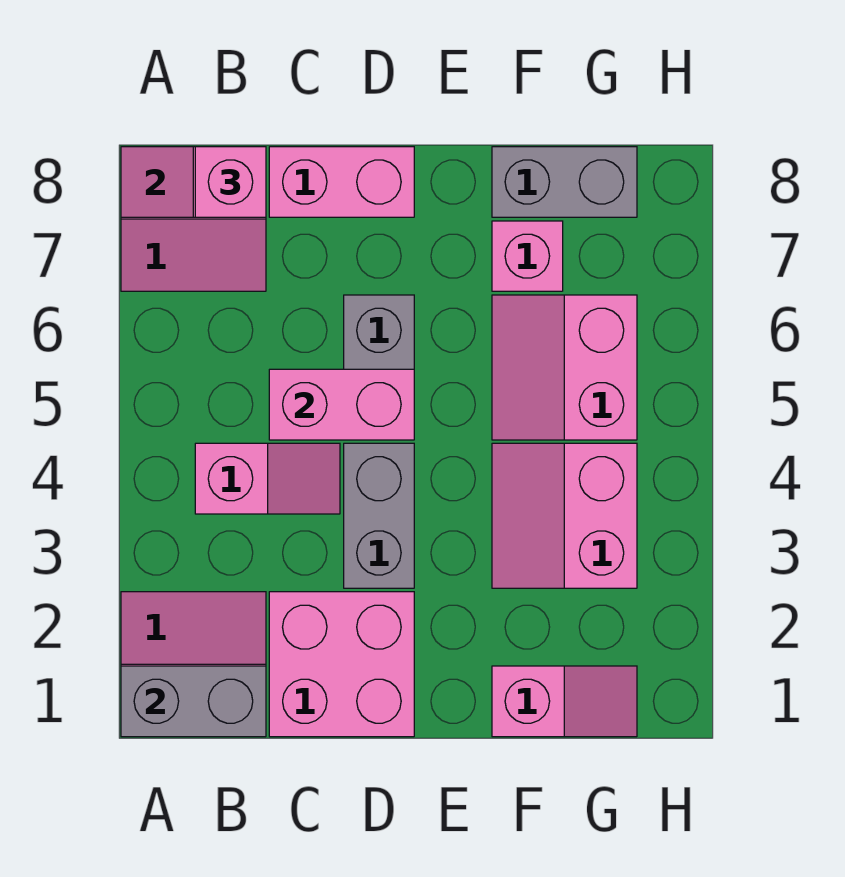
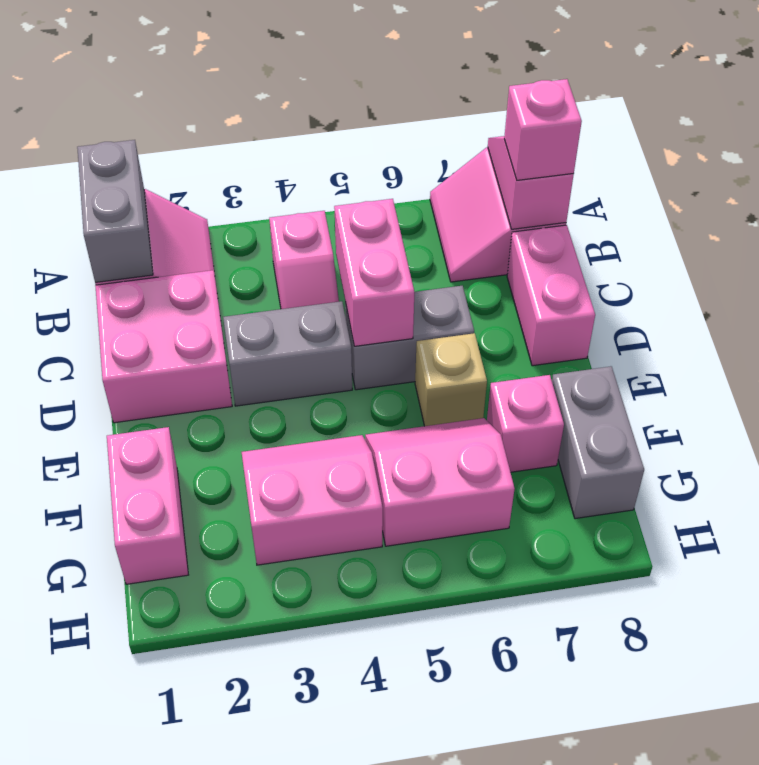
none -> tan brick E6 level 1
pink slope F1:G1 level 1 top F -> pink brick F1:G1 level 1

